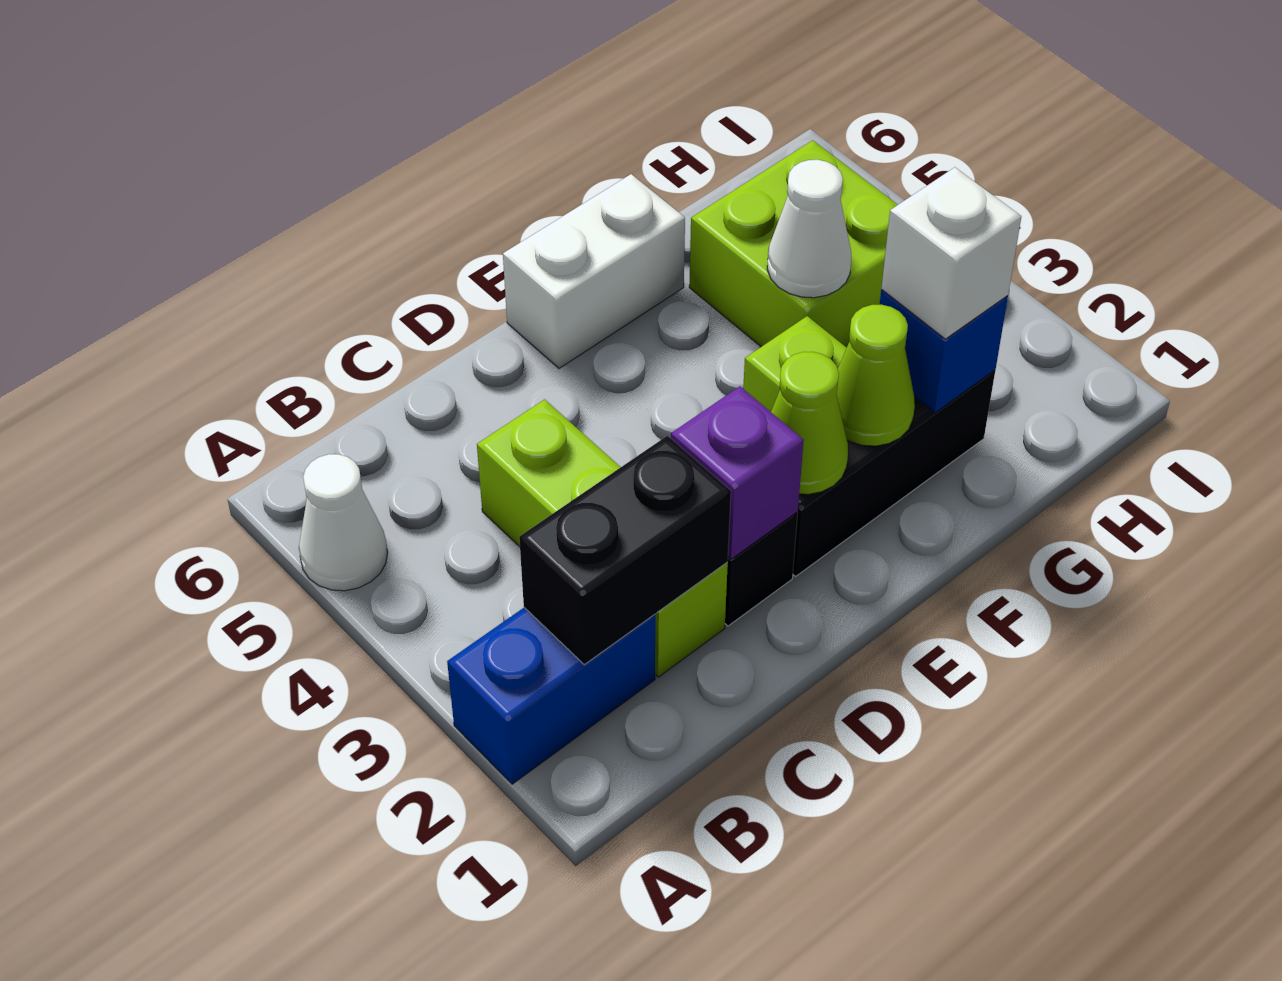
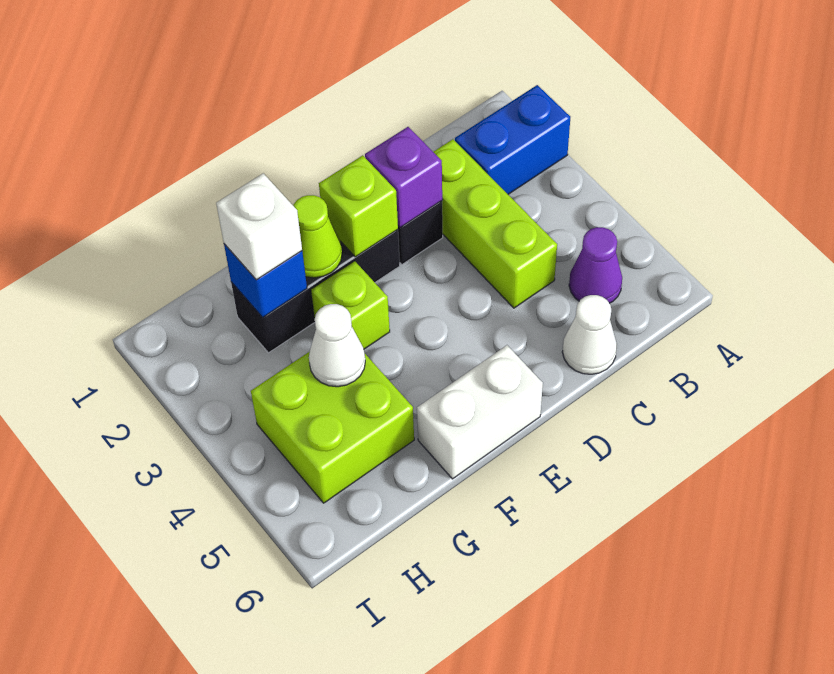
white cone A5 level 1 -> white cone C6 level 1
black brick B2:C2 level 2 -> none
none -> purple cone B5 level 1
lime cone E2 level 2 -> lime brick E2 level 2

